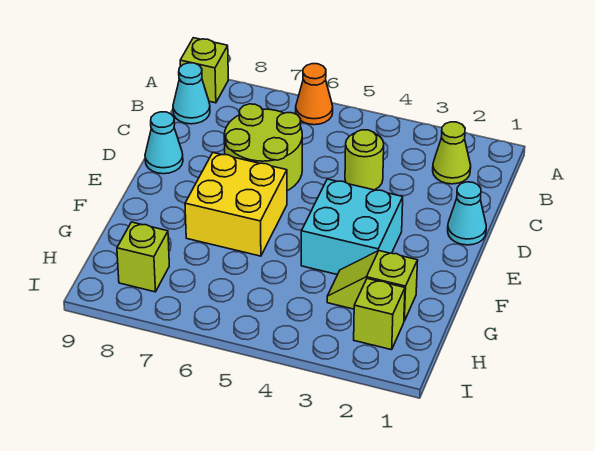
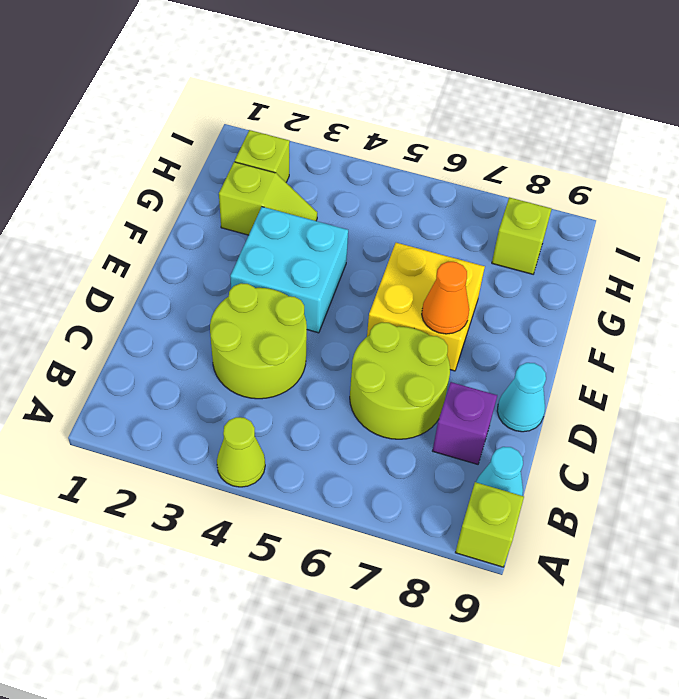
orange cone A6 level 1 -> orange cone E7 level 2
lime cone B2 level 1 -> lime cone A4 level 1
lime round brick C4 level 1 -> lime round brick C3:D4 level 1
none -> purple brick C8 level 1
cyan cone D1 level 1 -> none

